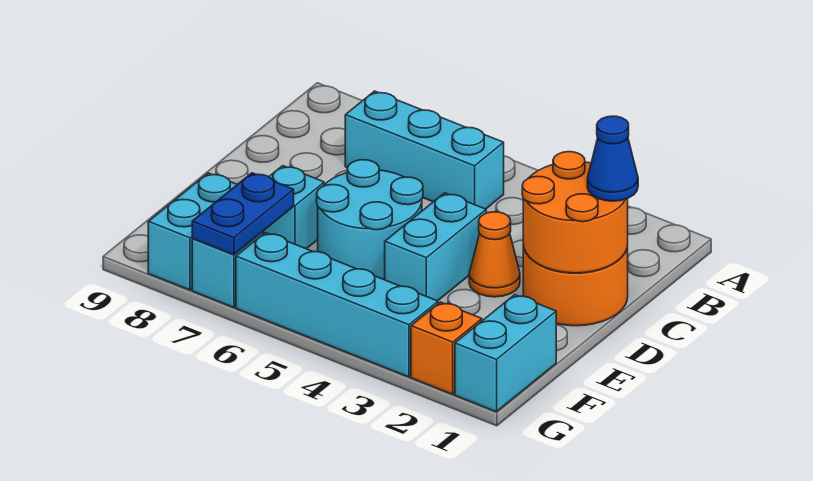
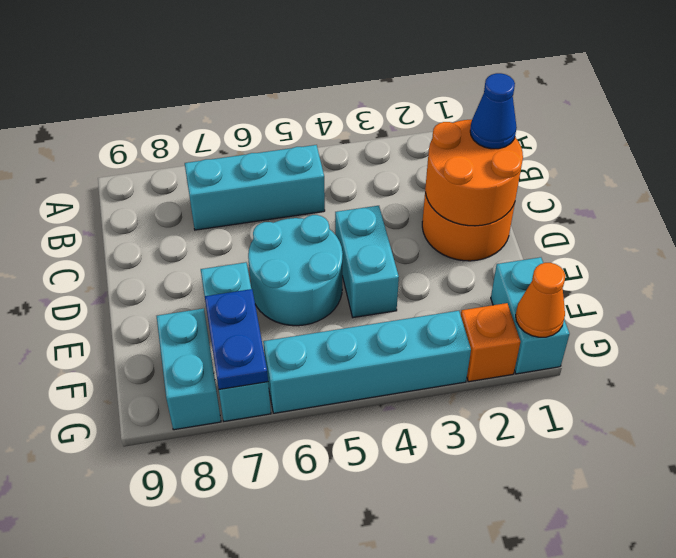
orange cone D3 level 1 -> orange cone G1 level 2

